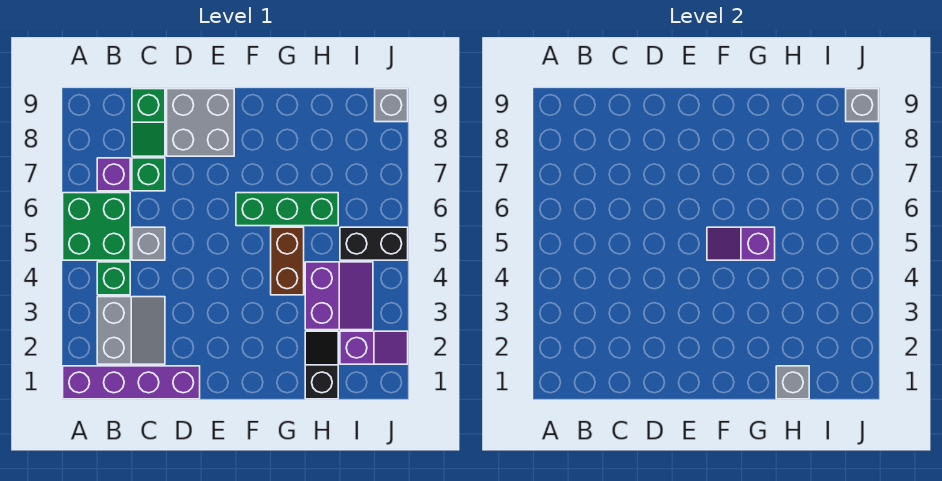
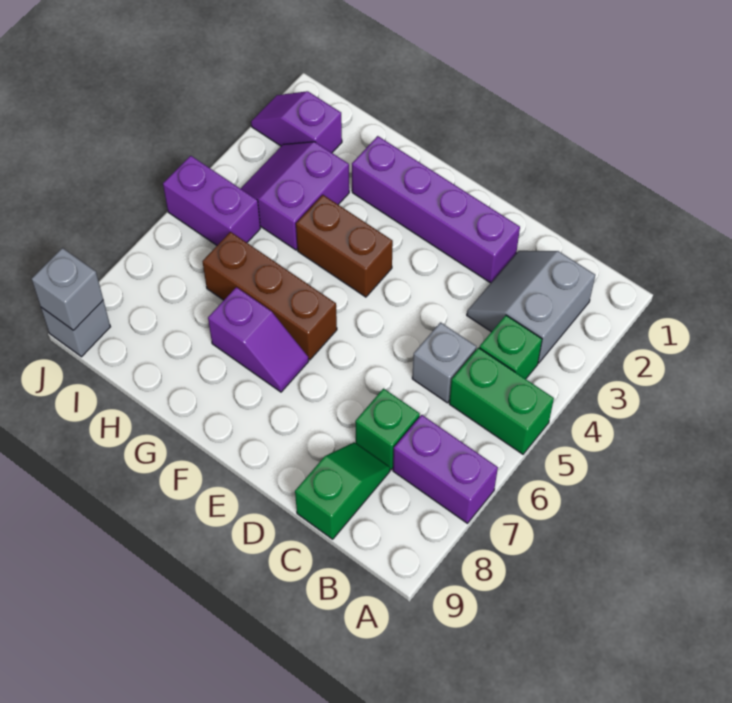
purple brick A1:D1 level 1 -> purple brick D2:G2 level 1
green brick A5:B6 level 1 -> green brick A5:B5 level 1
purple brick B7 level 1 -> purple brick A7:B7 level 1
grey brick D8:E9 level 1 -> none
purple slope F5:G5 level 2 top G -> purple slope F7:G7 level 1 top G
green brick F6:H6 level 1 -> brown brick F6:H6 level 1
brown brick G4:G5 level 1 -> brown brick F4:G4 level 1
black slope H1:H2 level 1 top 1 -> none
grey brick H1 level 2 -> none
black brick I5:J5 level 1 -> purple brick I5:J5 level 1

